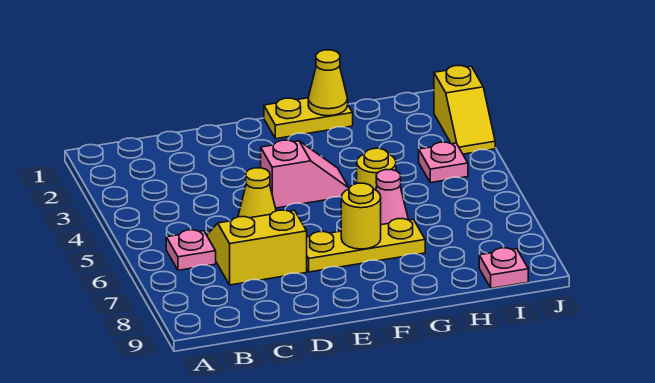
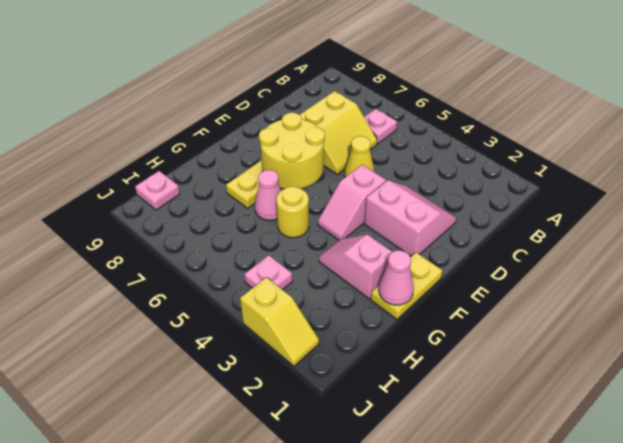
none -> pink slope D2:E3 level 1 top E
yellow round brick F7 level 2 -> yellow round brick E6:F7 level 2
yellow cone G1 level 2 -> pink cone G1 level 2
none -> pink slope G2:G3 level 1 top 2
yellow slope J2:J3 level 1 top 2 -> yellow slope J2:J3 level 1 top 3

